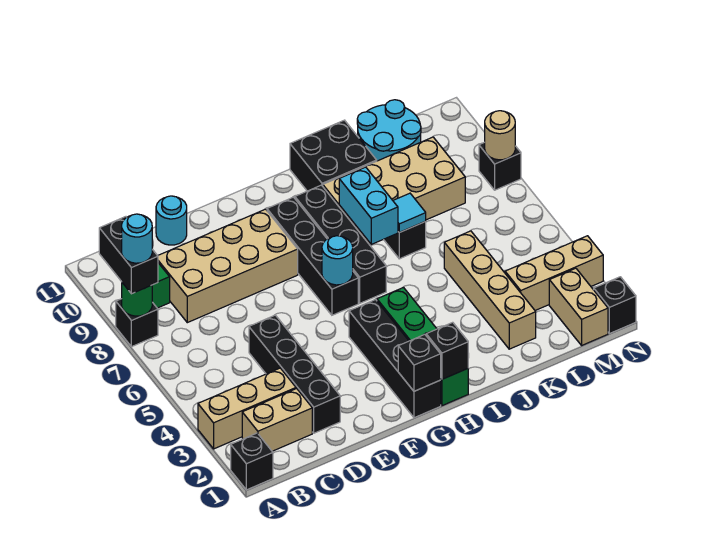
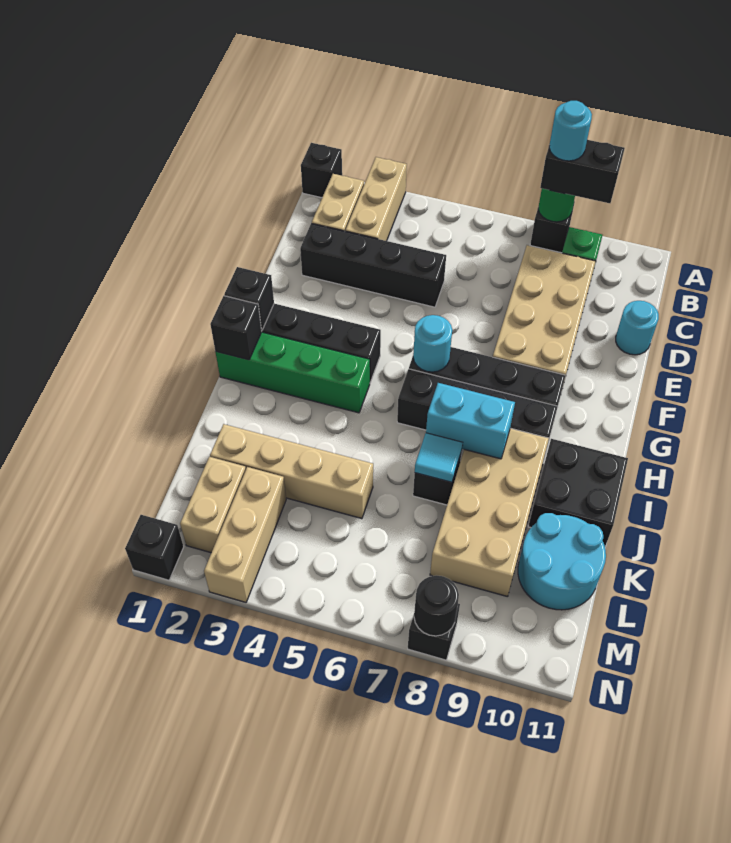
tan brick M1:M2 level 1 -> tan brick L2:M2 level 1
tan round brick N8 level 2 -> black round brick N8 level 2

